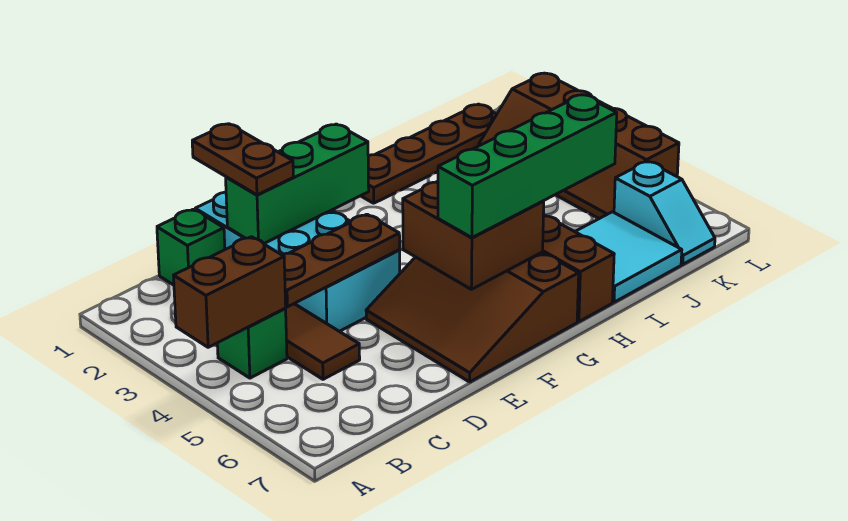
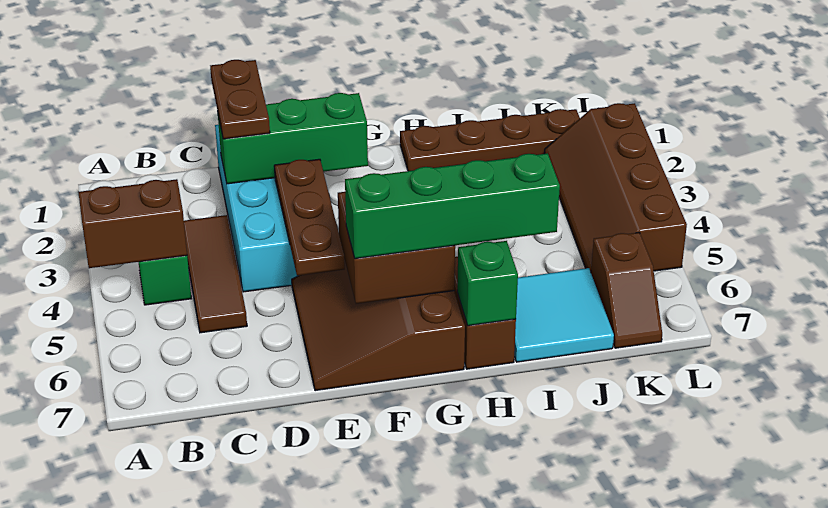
green brick C1 level 1 -> green brick H7 level 2
brown plate C4:E4 level 2 -> brown plate E3:E5 level 2
cyan slope K6:K7 level 1 top 6 -> brown slope K6:K7 level 1 top 6

